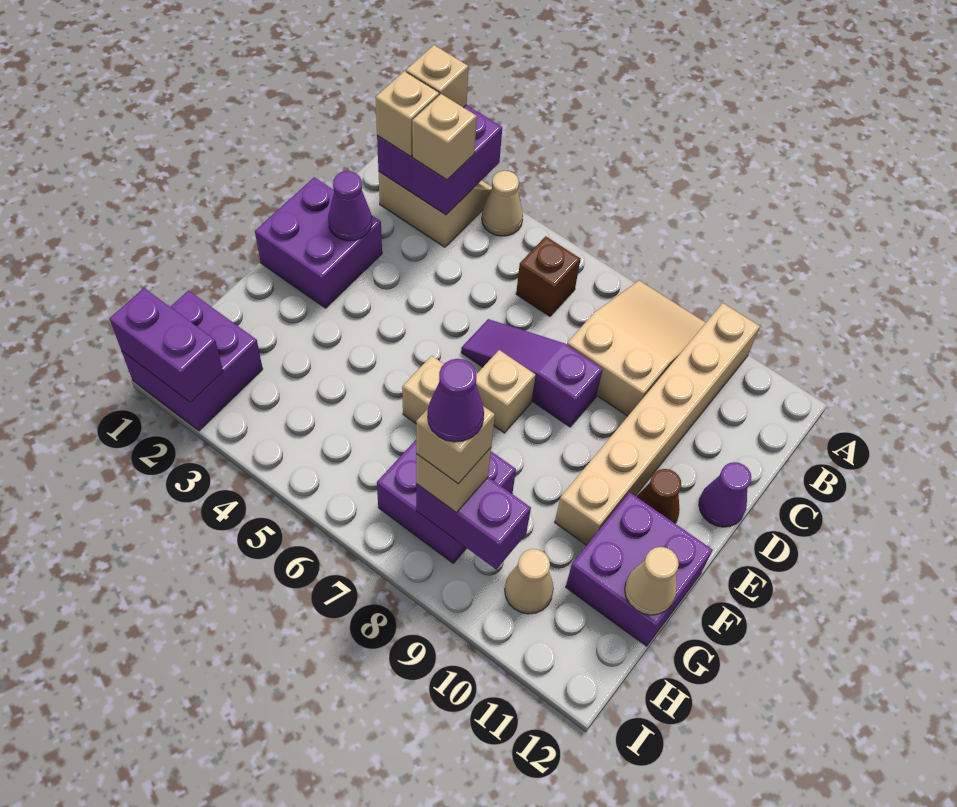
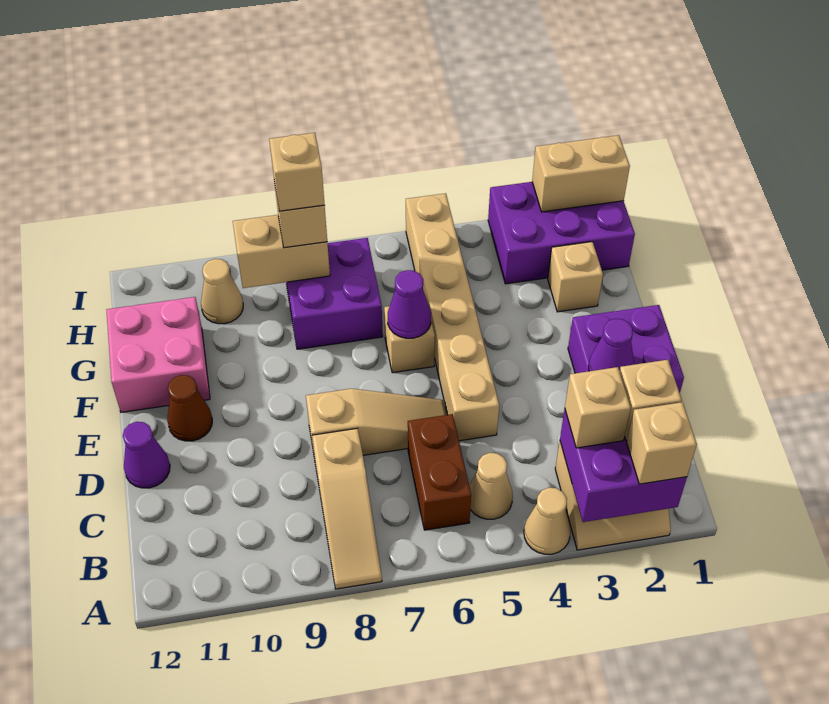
tan slope A8:C9 level 1 top C -> tan slope A8:C8 level 1 top C
tan brick A10:F10 level 1 -> tan brick D5:I5 level 1
brown brick B6 level 1 -> brown brick B6:C6 level 1
purple slope D6:D8 level 1 top 8 -> tan slope D6:D8 level 1 top 8
tan brick E7 level 1 -> tan brick G2 level 1
purple brick F11:G12 level 1 -> pink brick F11:G12 level 1
tan cone G12 level 2 -> tan cone B5 level 1
purple brick H1:I2 level 1 -> purple brick H1:I3 level 1
purple brick H8:H9 level 2 -> tan brick H8:H9 level 2
purple cone H8 level 5 -> purple cone F6 level 2
purple brick I1:I2 level 2 -> tan brick I1:I2 level 2

